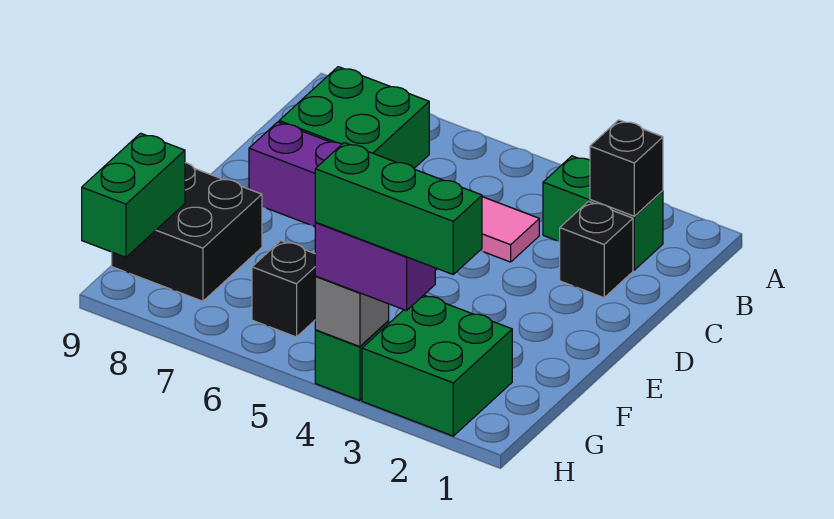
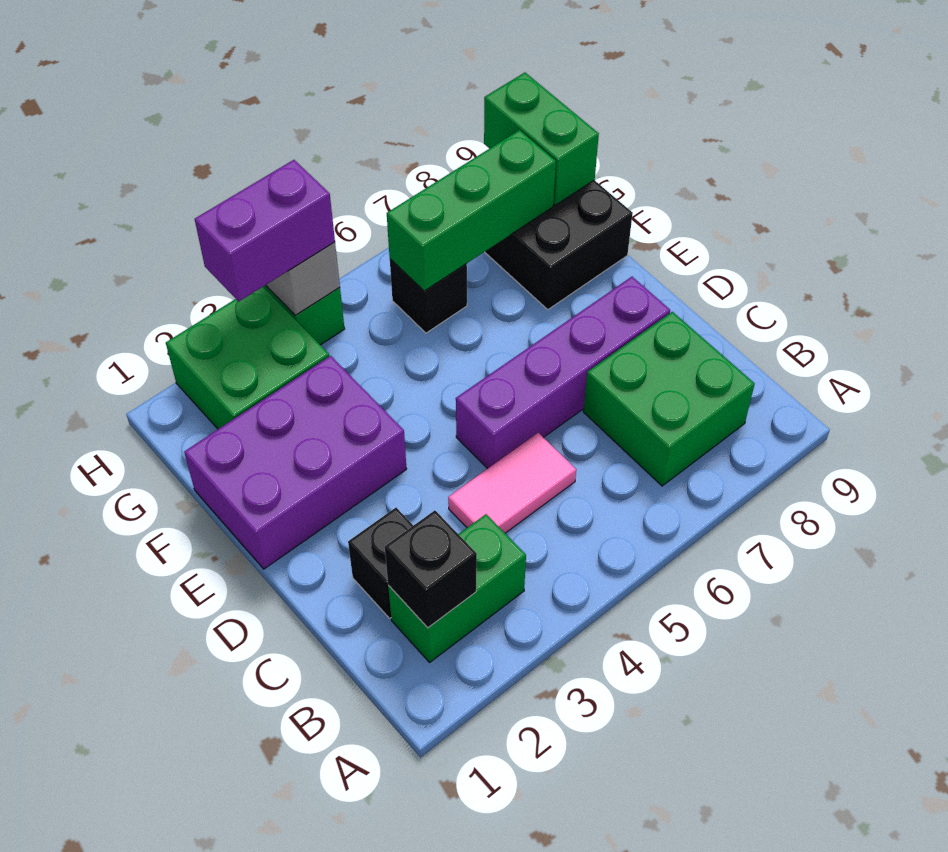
none -> purple brick E1:F3 level 1
green brick H2:H4 level 4 -> green brick G6:G8 level 2

